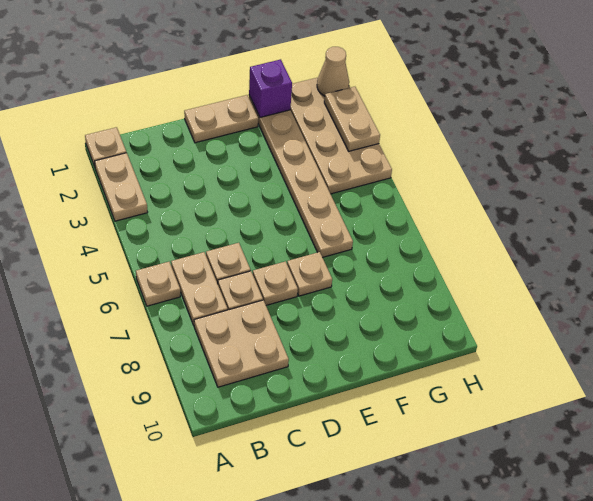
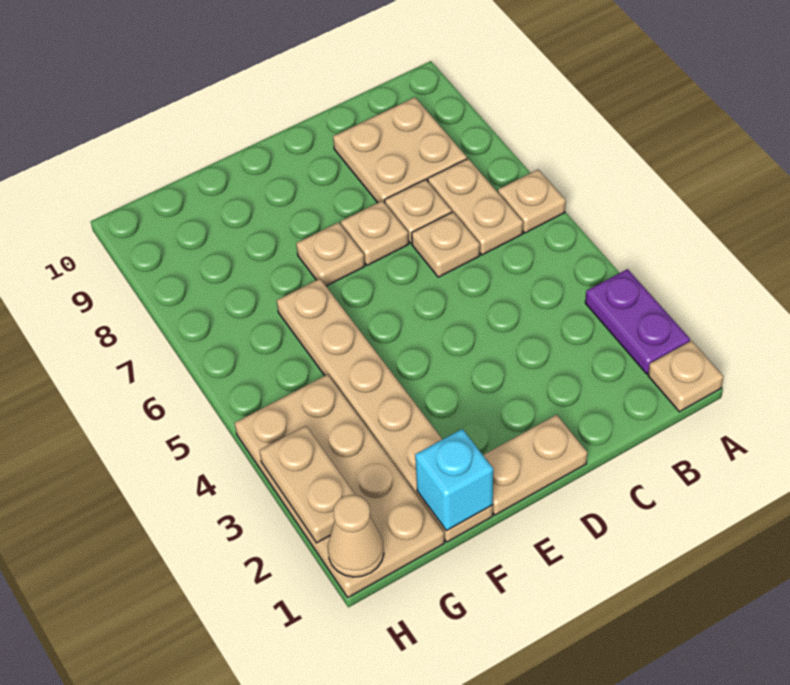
tan plate A2:A3 level 1 -> purple plate A2:A3 level 1
purple brick F1 level 2 -> cyan brick F1 level 2

